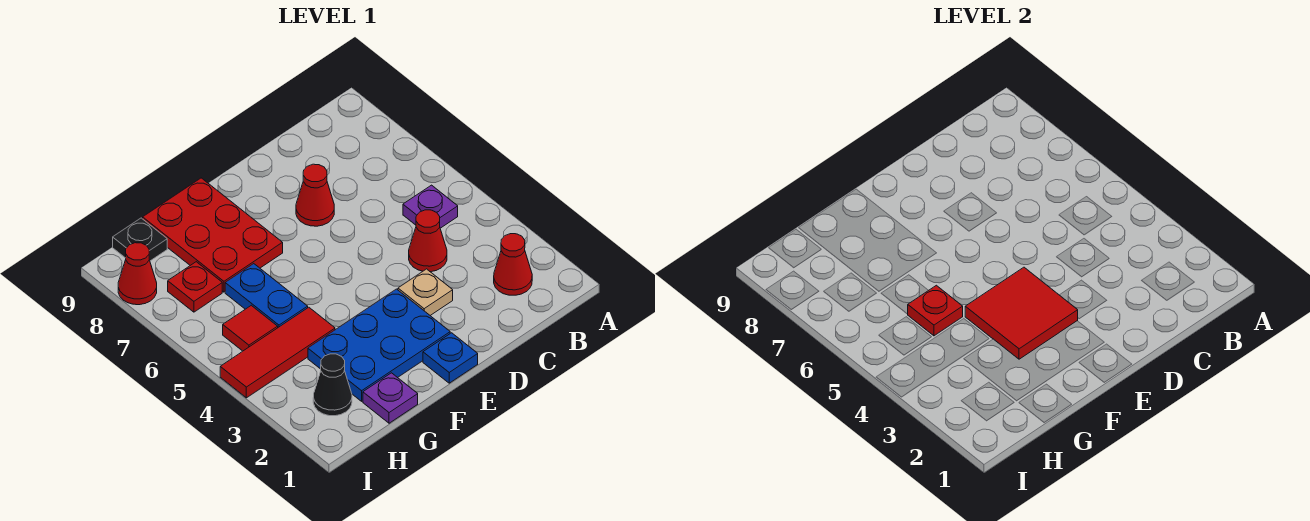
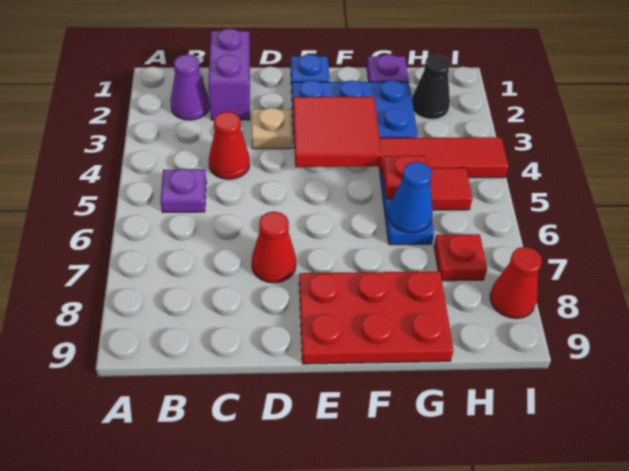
red cone B2 level 1 -> purple cone B2 level 1
none -> purple brick C1:C2 level 1
red plate F7:G9 level 1 -> red plate E8:G9 level 1
none -> blue cone G6 level 2
black plate H9 level 1 -> none

